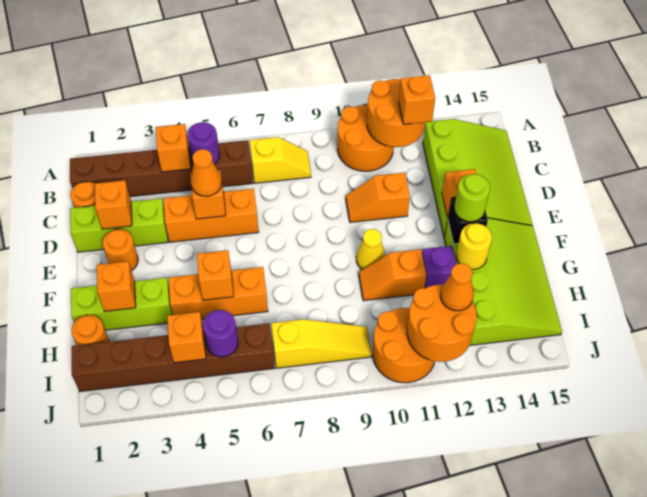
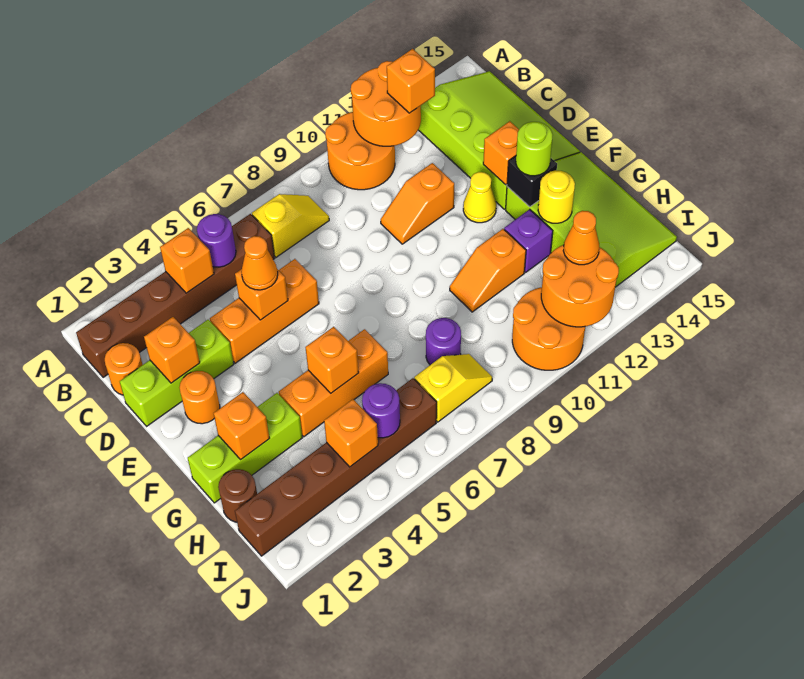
yellow cone F10 level 1 -> yellow cone E12 level 1
orange round brick H1 level 1 -> brown round brick H1 level 1
none -> purple round brick H8 level 1
yellow slope I7:I9 level 1 top 7 -> yellow slope I7:I8 level 1 top 7

